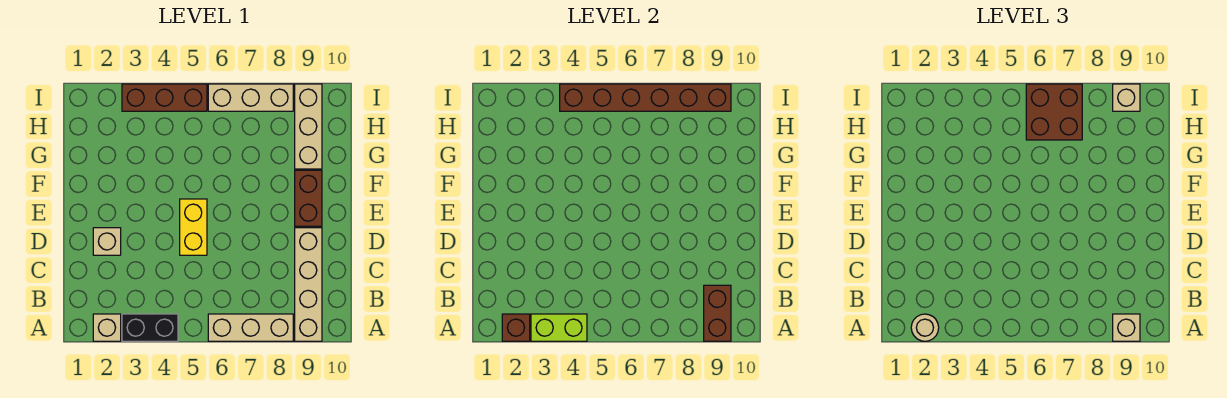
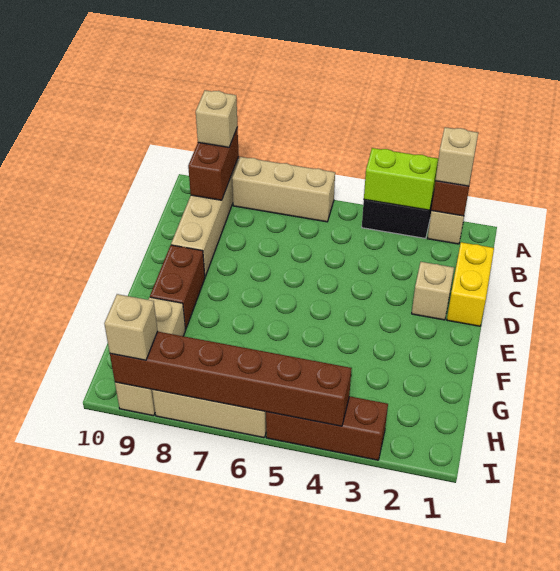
tan round brick A2 level 3 -> tan brick A2 level 3
yellow brick D5:E5 level 1 -> yellow brick C1:D1 level 1
brown brick H6:I7 level 3 -> none

